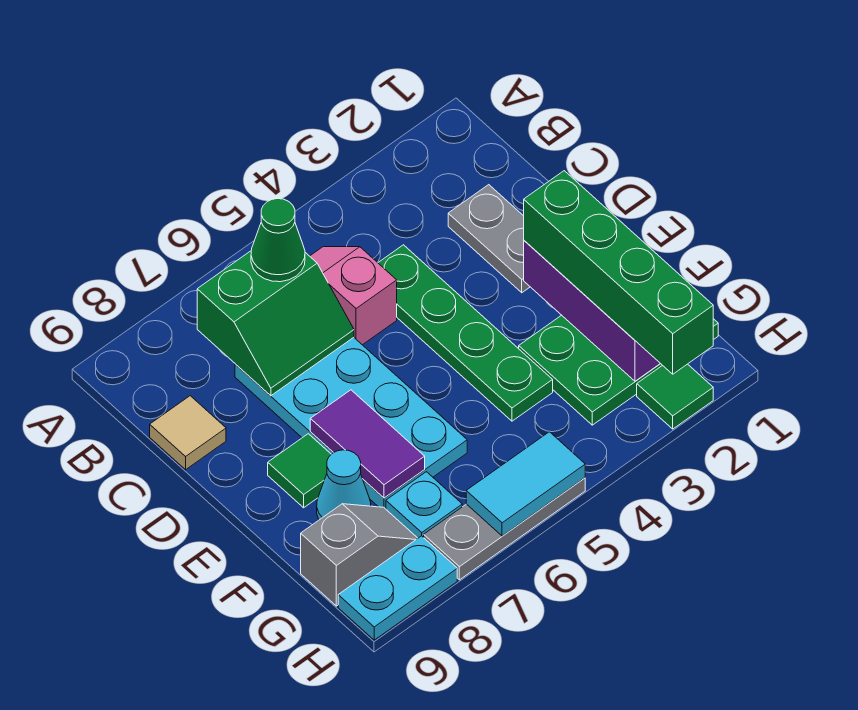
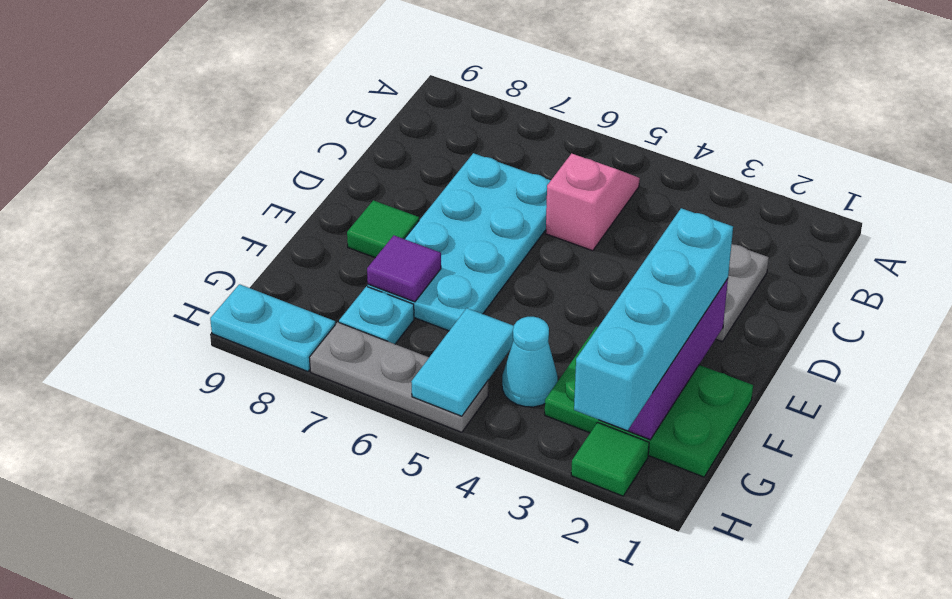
green slope B6:C7 level 2 top B -> none
green cone B6 level 3 -> none
green plate C4:F4 level 1 -> none
tan tile C9 level 1 -> none
green brick E2:H2 level 3 -> cyan brick E2:H2 level 3
purple tile E7:F7 level 2 -> purple tile F7 level 2
cyan cone F8 level 1 -> cyan cone G4 level 1
grey slope G8:G9 level 1 top 9 -> none
cyan tile H5:H6 level 2 -> cyan tile G5:H5 level 2

